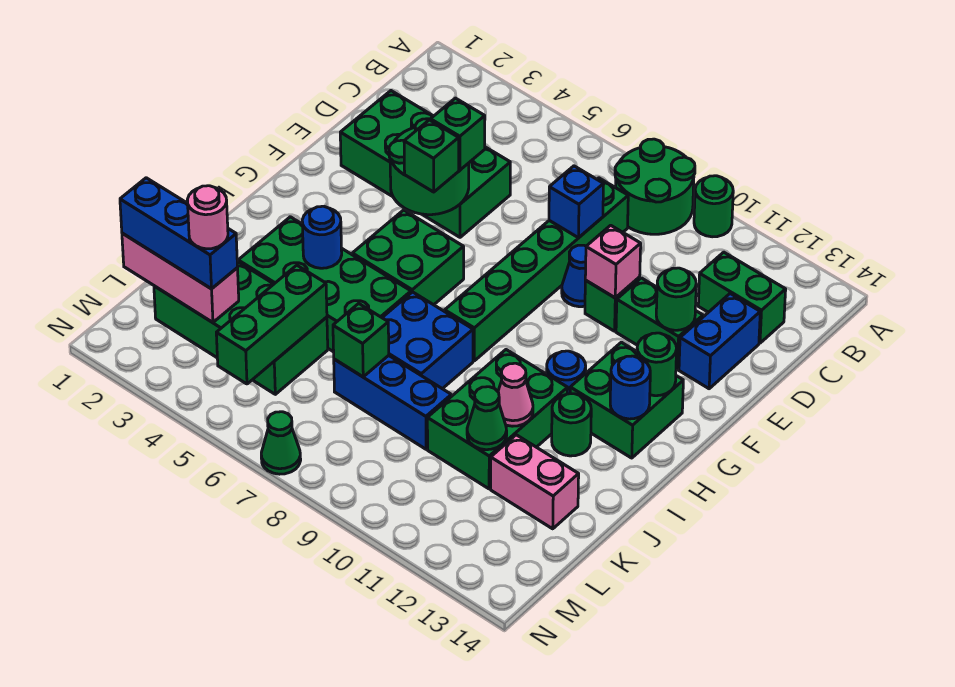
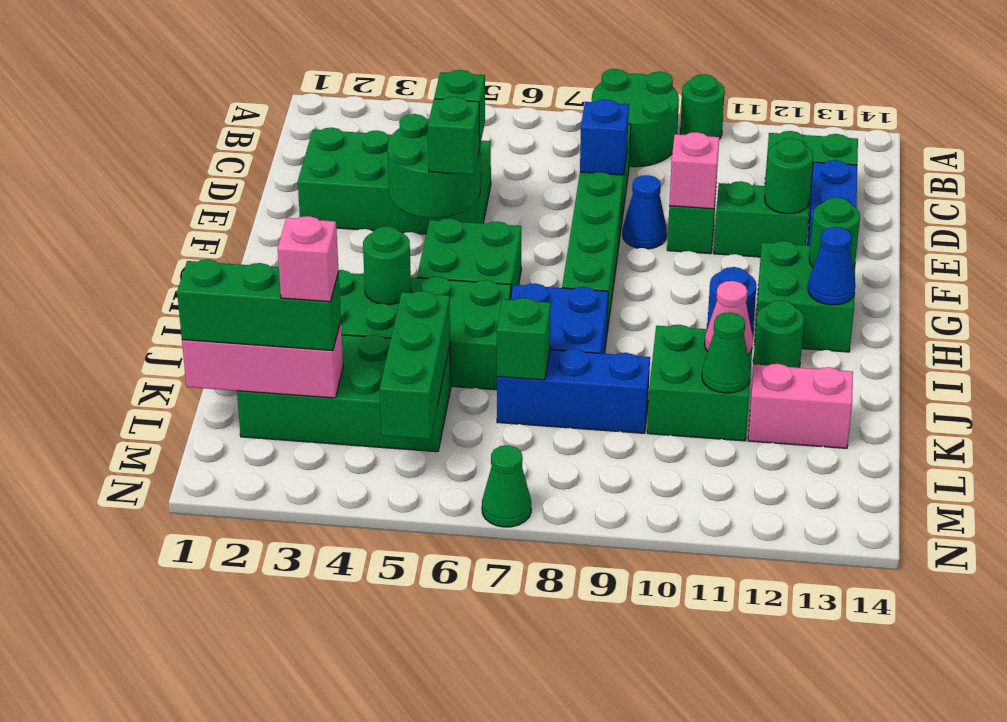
blue round brick H13 level 2 -> blue cone H13 level 2
blue round brick I4 level 2 -> green round brick I4 level 2
green brick I10:K11 level 1 -> green brick J10:K11 level 1
blue brick L1:L3 level 3 -> green brick L1:L3 level 3
pink round brick L3 level 4 -> pink brick L3 level 4

